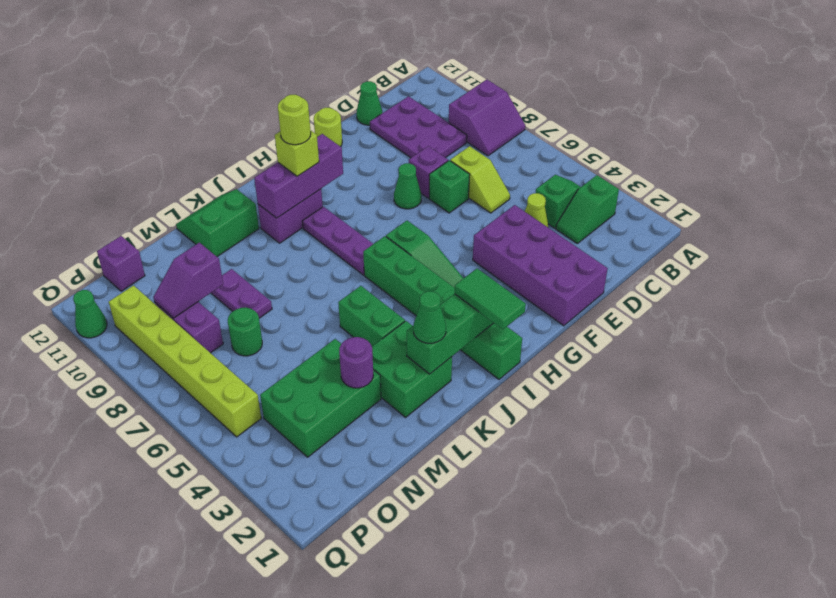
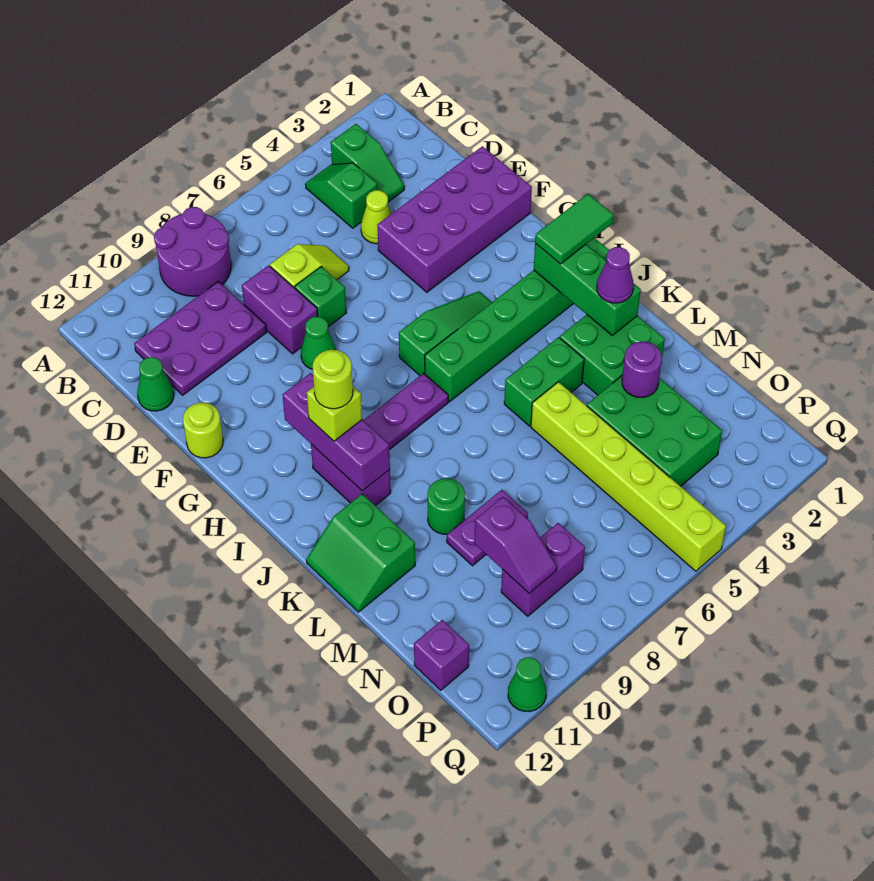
purple slope A8:B9 level 1 top 9 -> purple round brick A8:B9 level 1
purple brick E8 level 1 -> purple brick D8:E8 level 1
green cone K2 level 3 -> purple cone K2 level 3
green round brick N7 level 1 -> green round brick L9 level 1
lime brick P5:P10 level 1 -> lime brick L5:Q5 level 1

